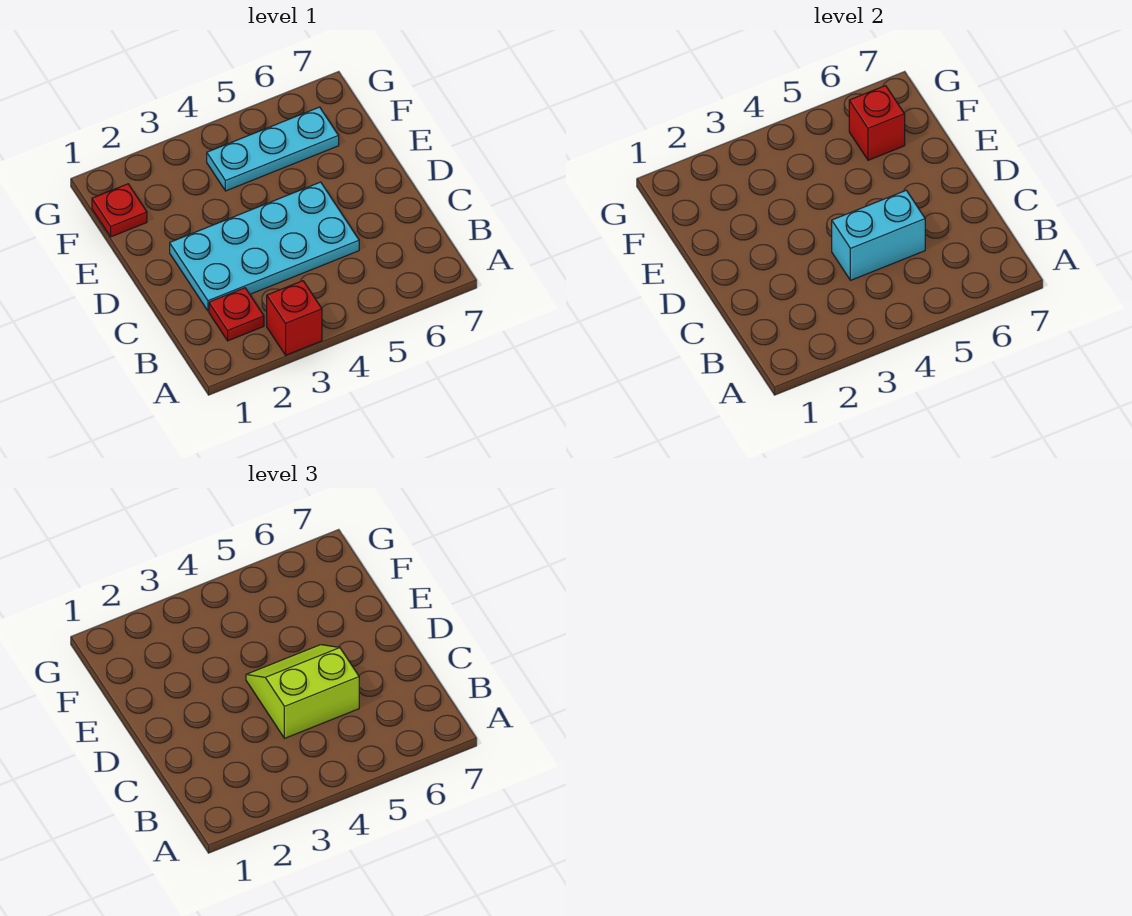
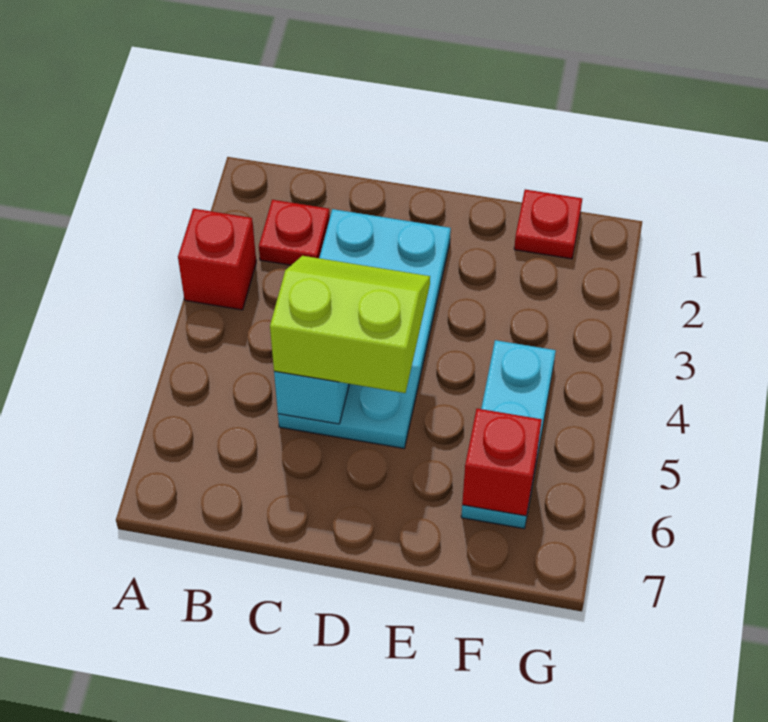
lime slope C4:D5 level 3 top C -> lime slope C4:D5 level 3 top 5

